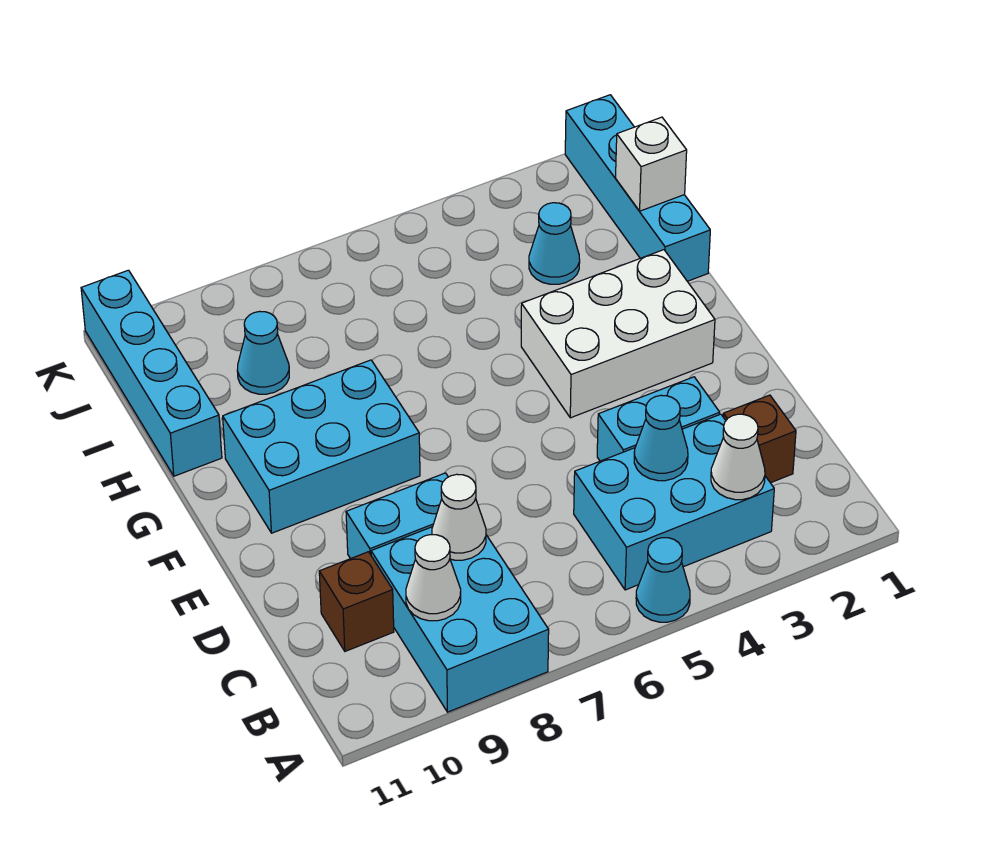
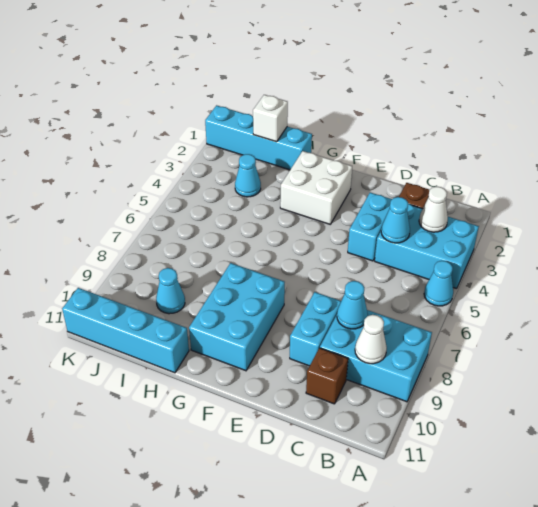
cyan brick B3:C5 level 1 -> cyan brick A3:C4 level 1
white cone C8 level 2 -> cyan cone C8 level 2
white brick F2:G4 level 1 -> white brick F2:G3 level 1

